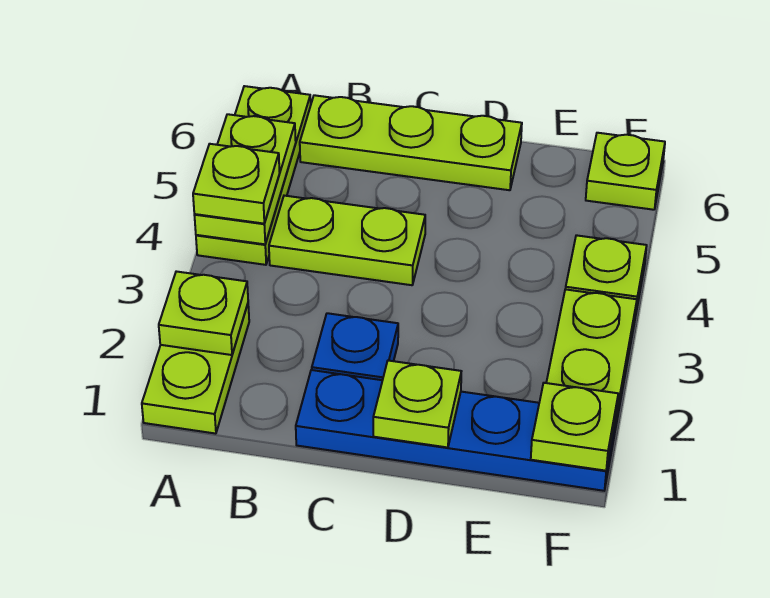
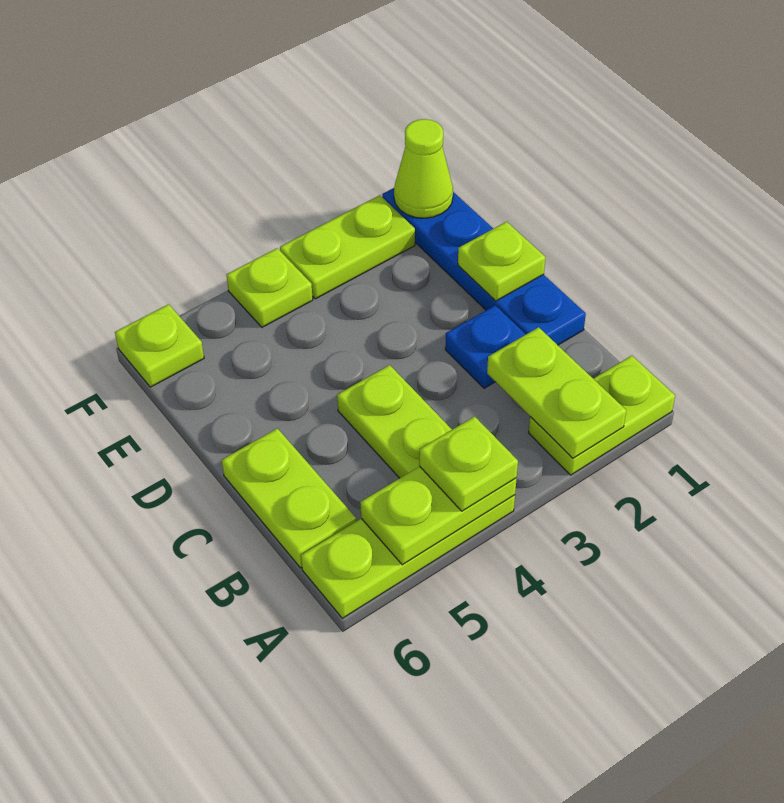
lime plate A2 level 2 -> lime plate A2:B2 level 2
lime plate B6:D6 level 1 -> lime plate B6:C6 level 1
lime plate F1 level 2 -> lime cone F1 level 2

